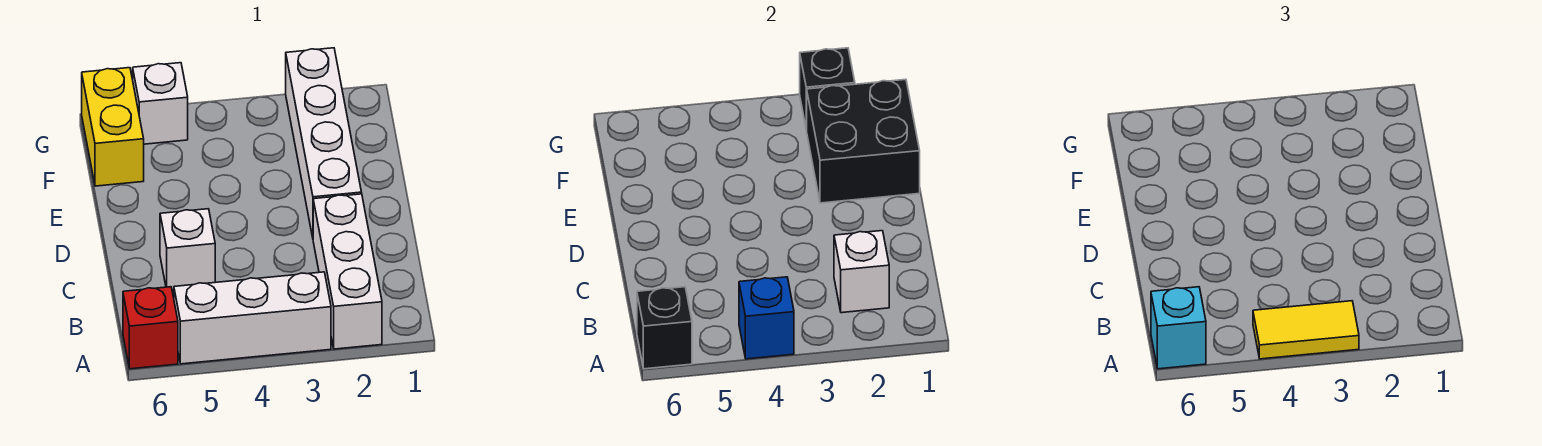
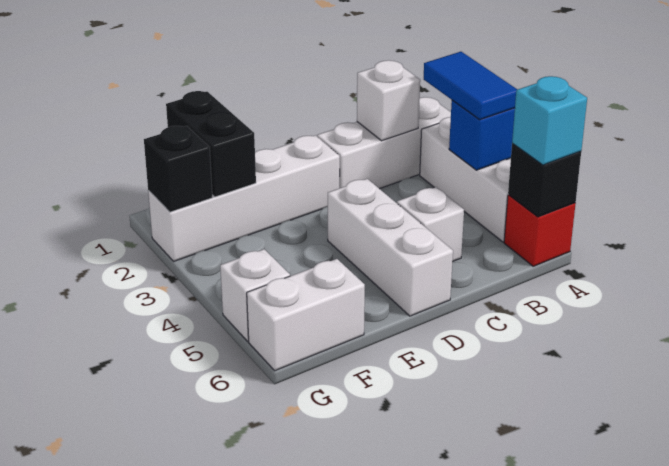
yellow tile A3:A4 level 3 -> blue tile A3:A4 level 3
none -> white brick D4:D6 level 1
black brick E1:F2 level 2 -> black brick F1:F2 level 2
yellow brick F6:G6 level 1 -> white brick F6:G6 level 1

